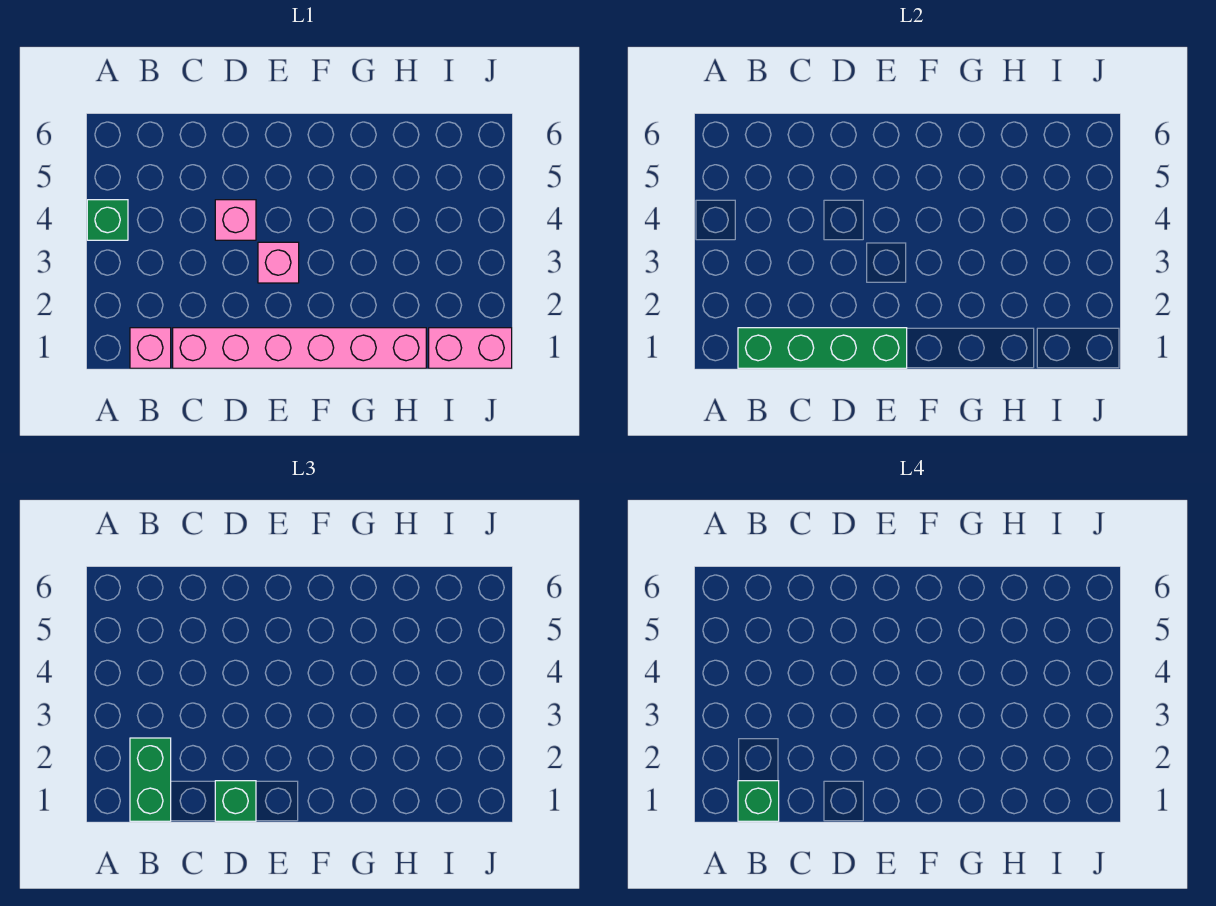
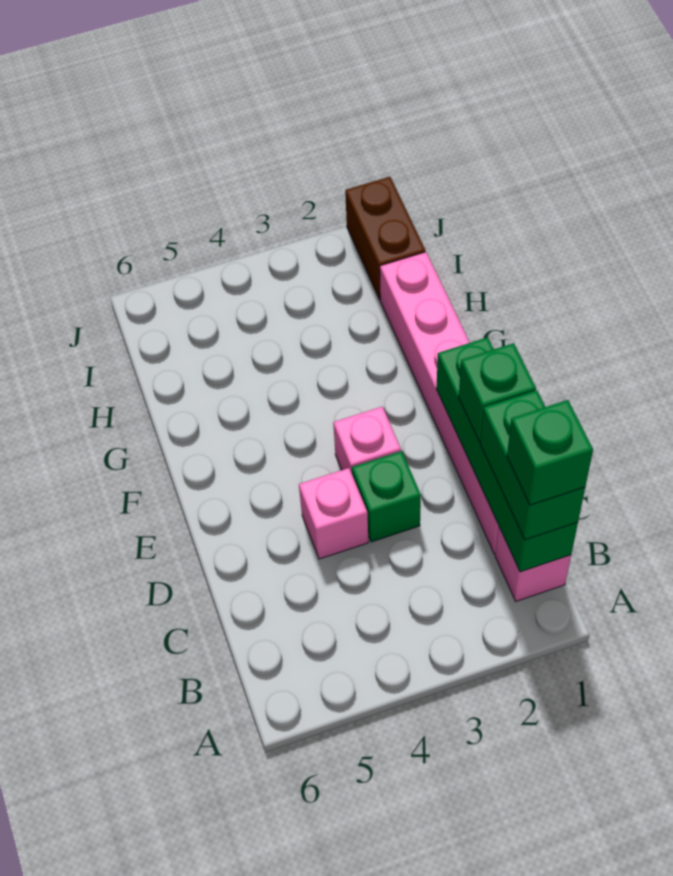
green brick A4 level 1 -> green brick D3 level 1
green brick B1:B2 level 3 -> green brick B1:C1 level 3
pink brick I1:J1 level 1 -> brown brick I1:J1 level 1

